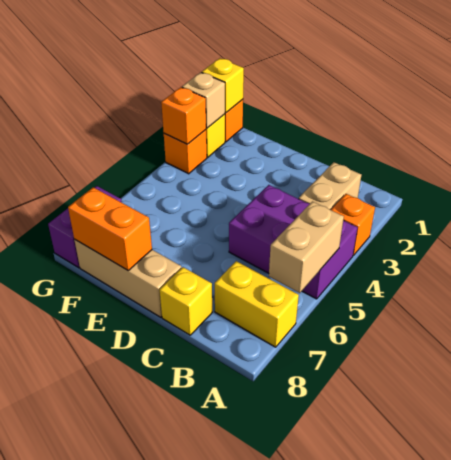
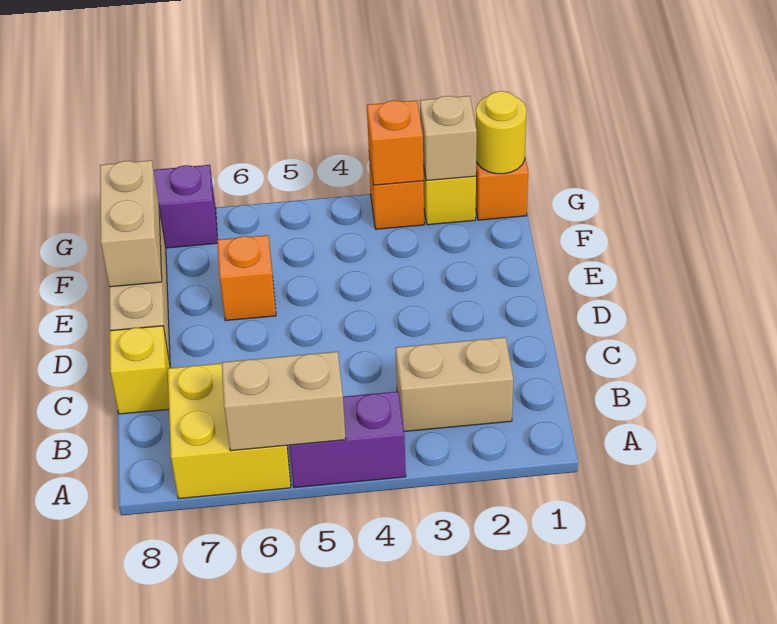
orange brick A3 level 1 -> orange brick E6 level 1
purple brick A4:C5 level 1 -> purple brick A4:A5 level 1
yellow brick A7:B7 level 1 -> yellow brick A6:B7 level 1
orange brick E8:F8 level 2 -> tan brick E8:F8 level 2
yellow brick G1 level 2 -> yellow round brick G1 level 2

